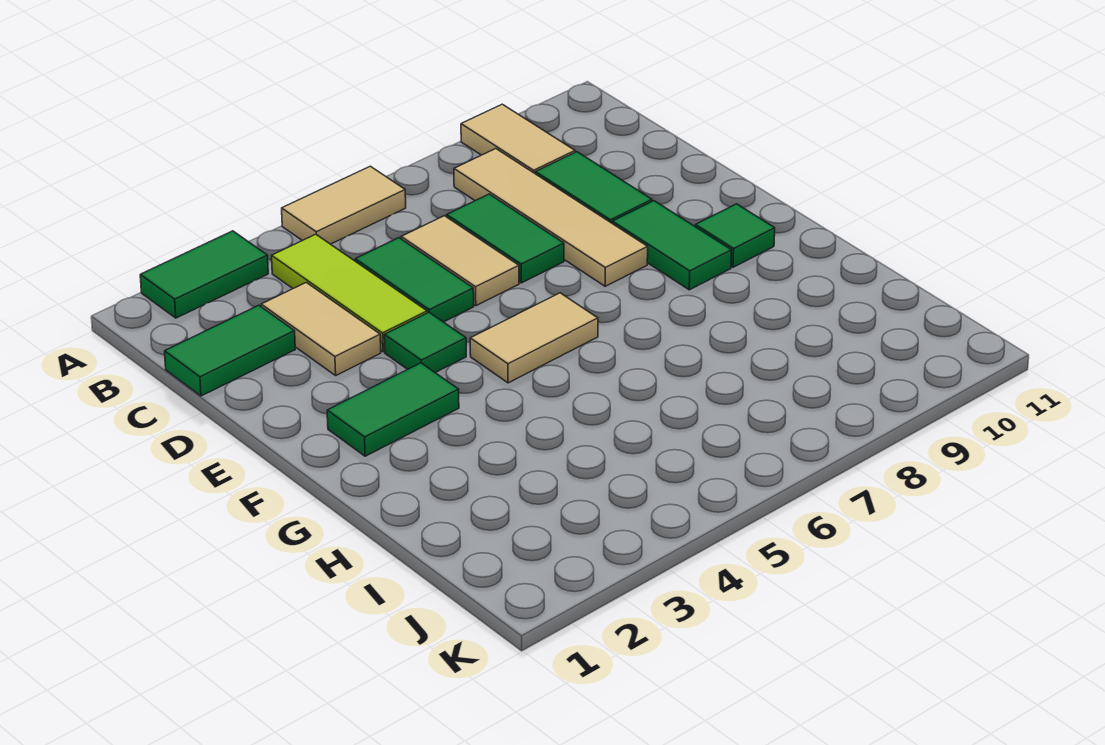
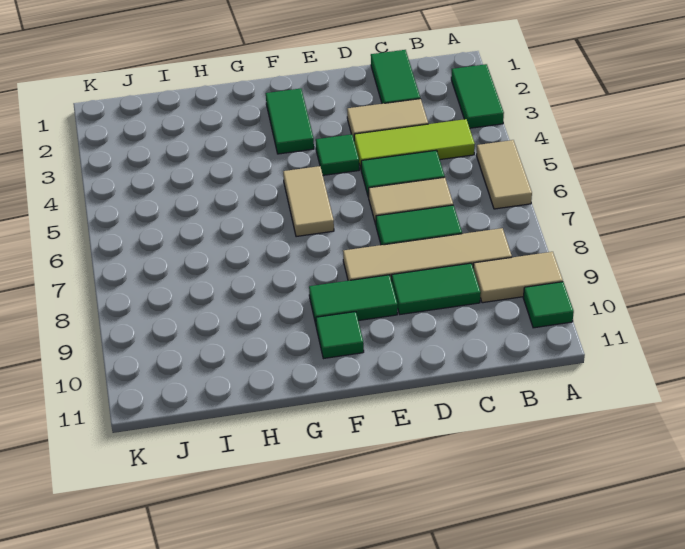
none -> green tile A10 level 1

